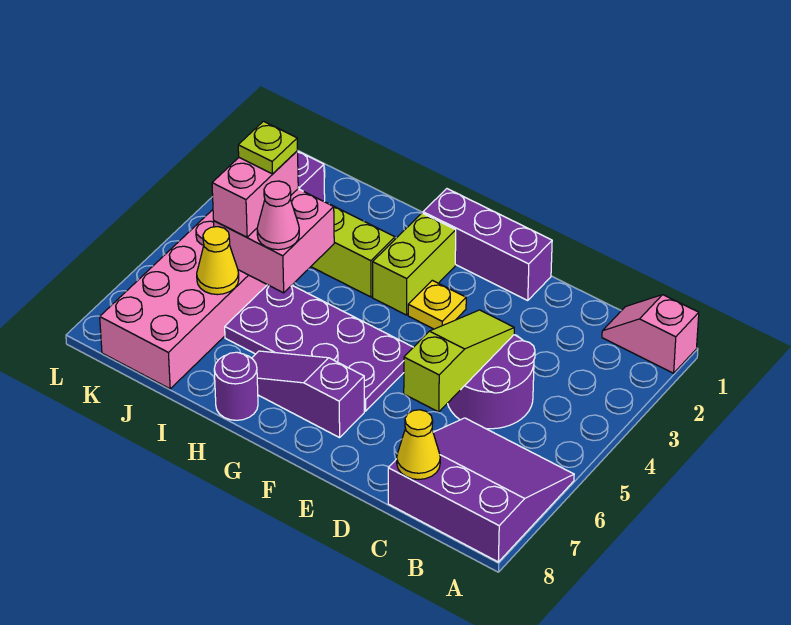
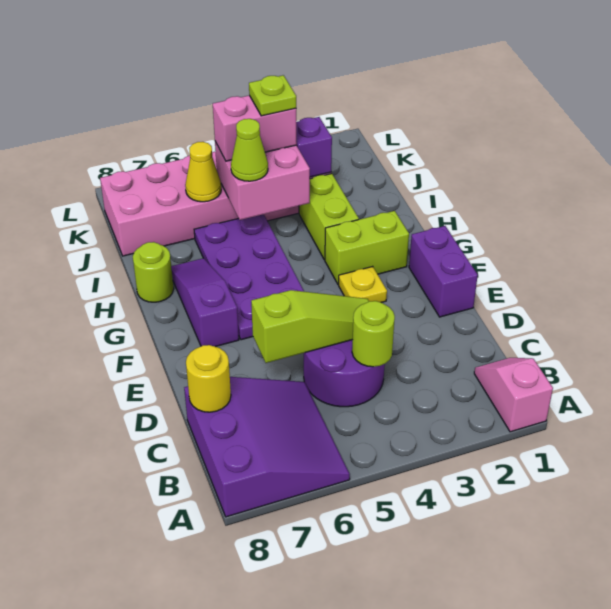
none -> lime round brick C4 level 2
yellow cone C8 level 2 -> yellow round brick C8 level 2
purple brick E1:G1 level 1 -> purple brick E1:F1 level 1
purple round brick H8 level 1 -> lime round brick H8 level 1
pink cone I5 level 3 -> lime cone I5 level 3

